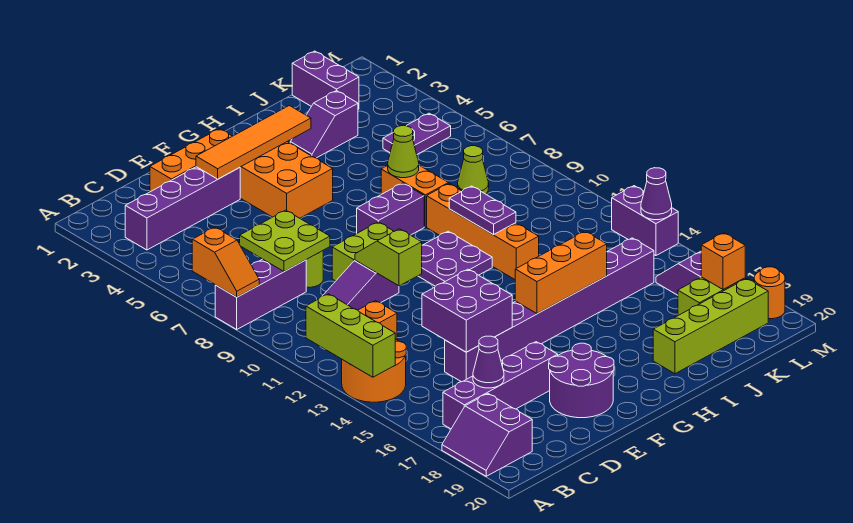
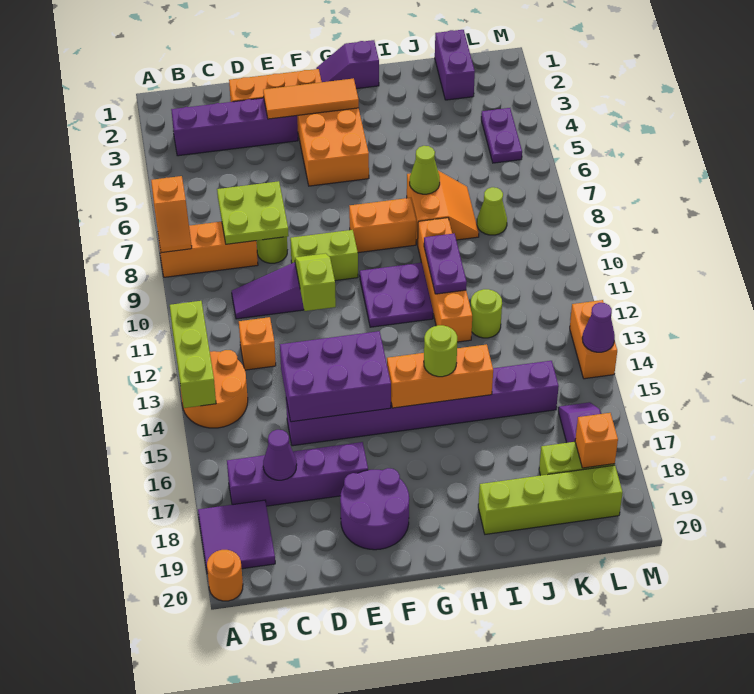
purple brick A8:C8 level 1 -> orange brick A8:C8 level 1
purple slope A18:B19 level 1 top B -> purple tile A18:B19 level 1
purple brick D14:E15 level 2 -> purple brick D14:F15 level 2
orange tile E3:H3 level 2 -> orange tile E3:G3 level 2
purple brick G8:H8 level 1 -> orange brick G8:H8 level 1
none -> lime round brick H15 level 3
purple slope I3:J3 level 1 top J -> purple slope G1:H1 level 1 top H
none -> lime round brick J12 level 1
purple plate K5:L5 level 1 -> purple plate L4:L5 level 1
purple brick M13:M14 level 1 -> orange brick M13:M14 level 1
orange round brick M19 level 1 -> orange round brick A20 level 1

